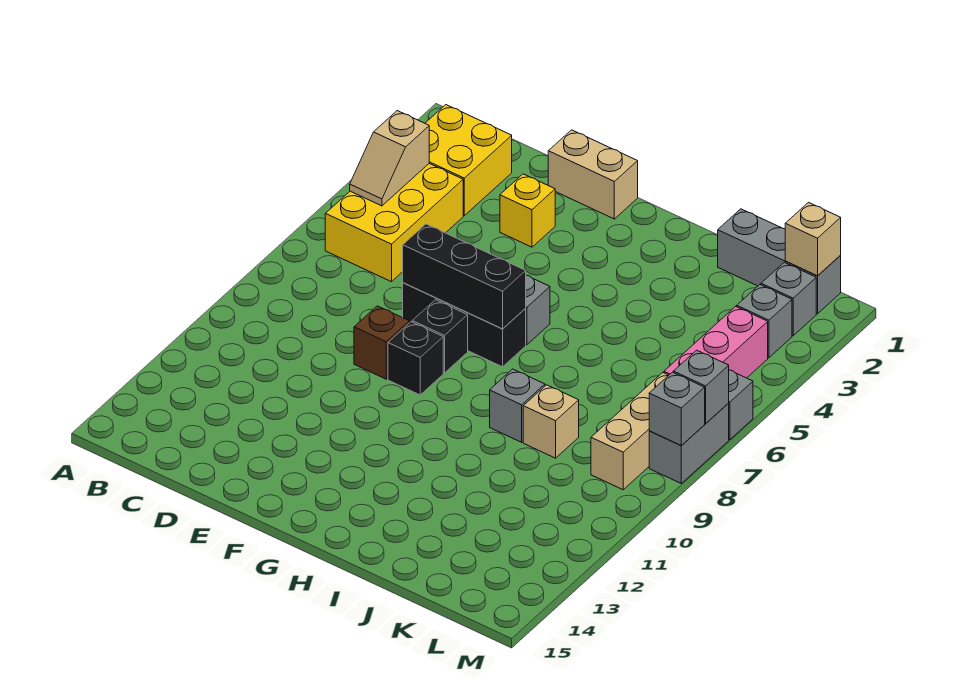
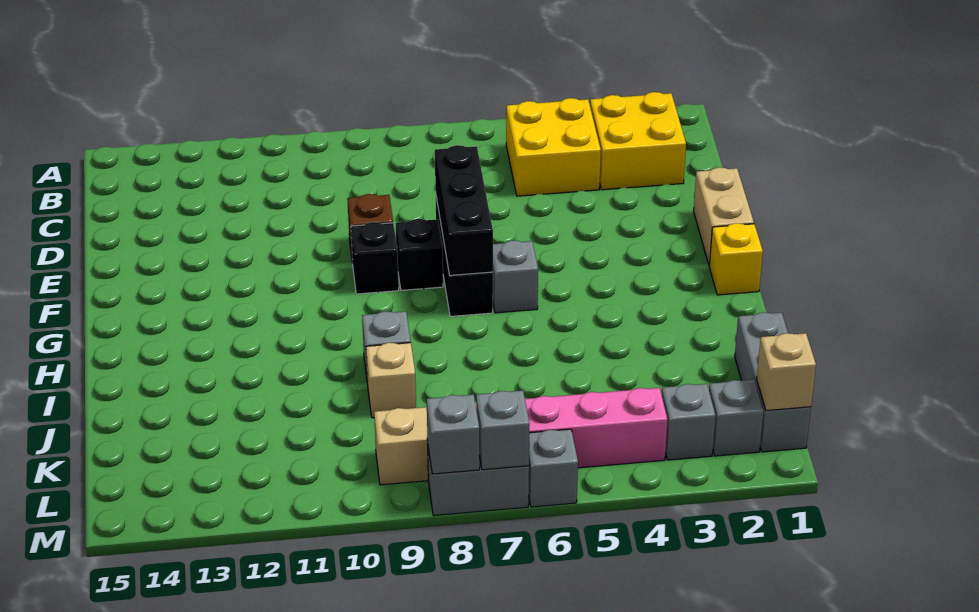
yellow brick B4:C6 level 1 -> yellow brick B4:C5 level 1
tan slope B4:B5 level 2 top 4 -> none
yellow brick E3 level 1 -> yellow brick G1 level 1

